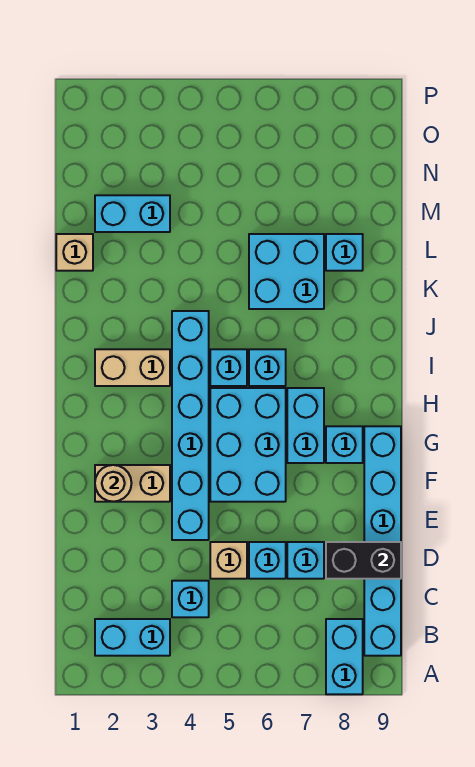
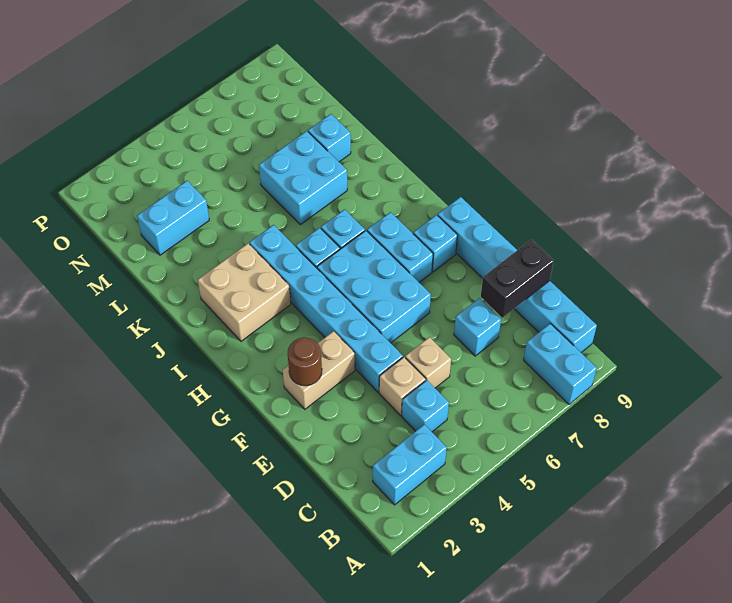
cyan brick D6 level 1 -> none
tan round brick F2 level 2 -> brown round brick F2 level 2
tan brick I2:I3 level 1 -> tan brick I2:J3 level 1
tan brick L1 level 1 -> tan brick D4 level 1

